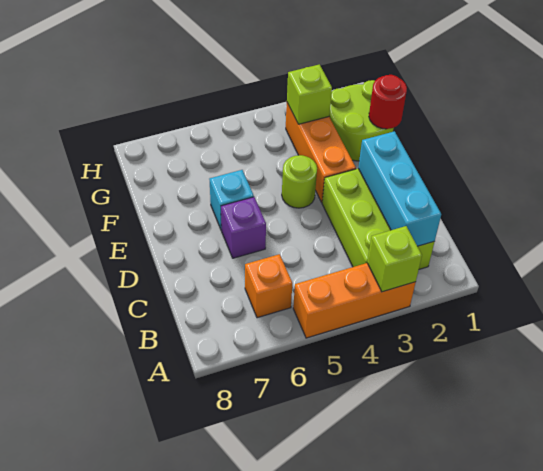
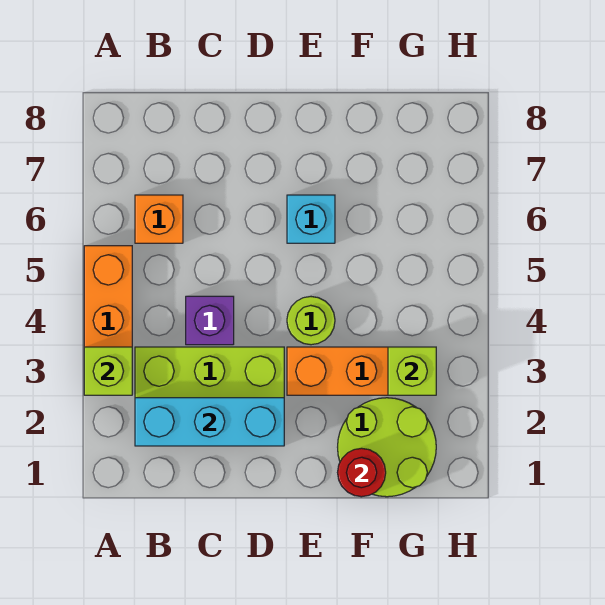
purple brick D6 level 1 -> purple brick C4 level 1

